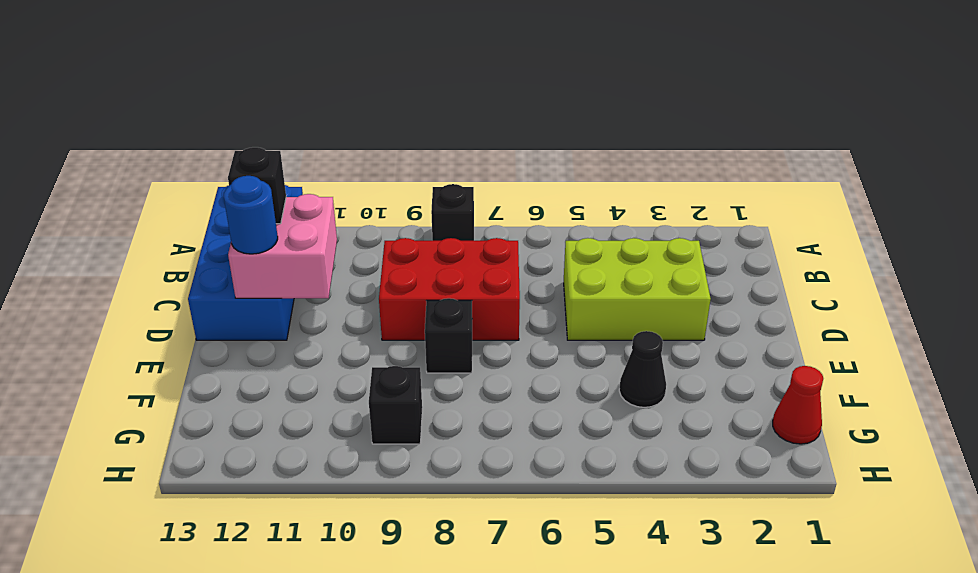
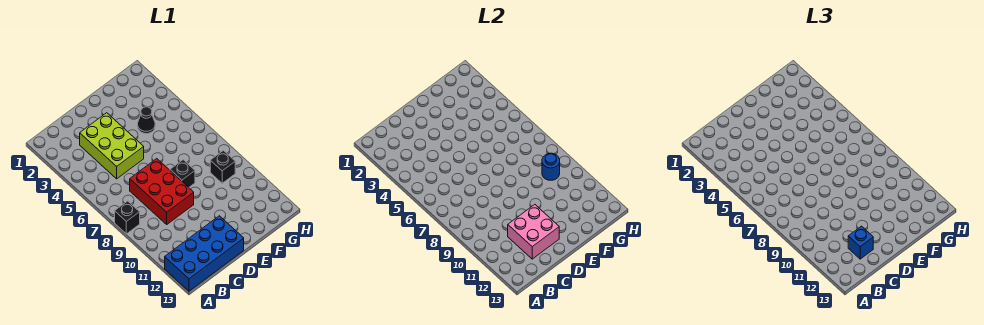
black brick C12 level 3 -> blue brick C12 level 3
blue round brick D12 level 3 -> blue round brick G9 level 2
red cone G1 level 1 -> none

